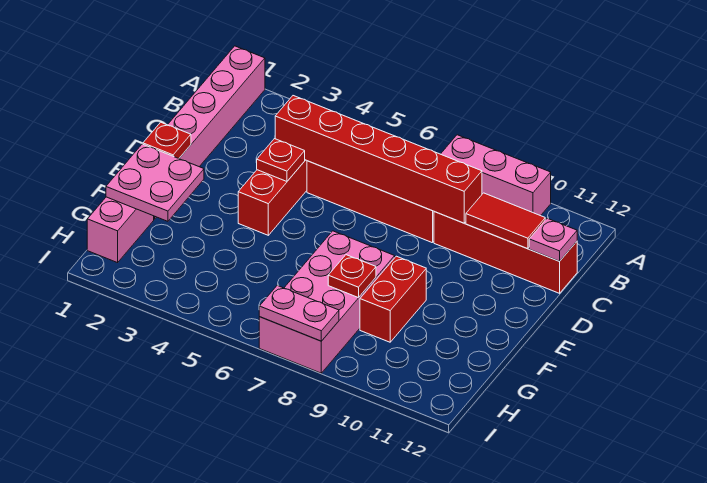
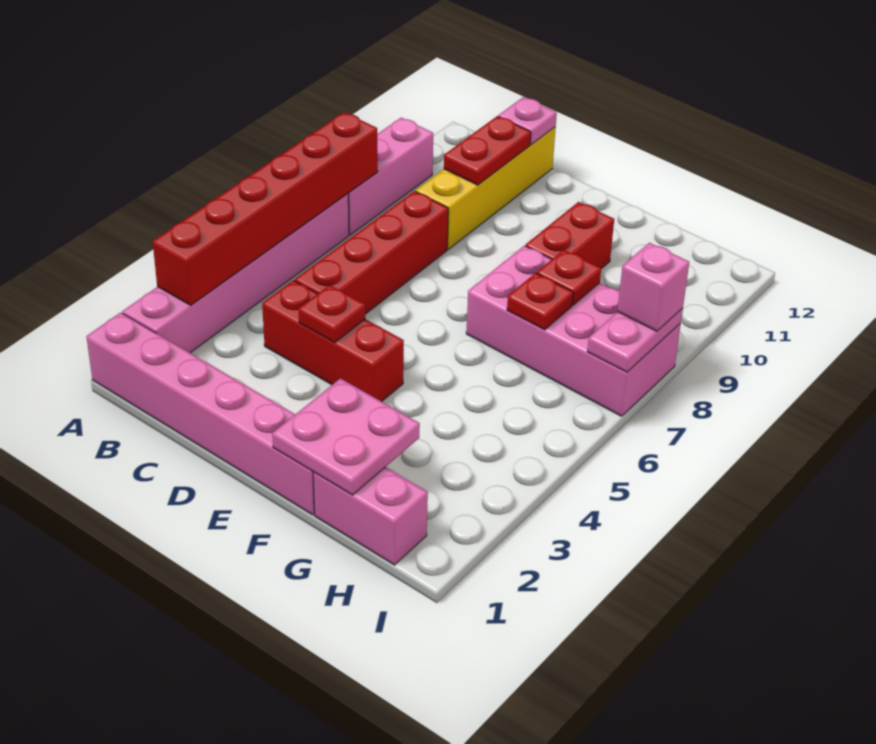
none -> pink brick A2:A7 level 1
red brick C4:C9 level 2 -> red brick A3:A8 level 2
red brick C9:C12 level 1 -> yellow brick C9:C12 level 1
red tile C10:C11 level 2 -> red plate C10:C11 level 2
red plate E1 level 2 -> red plate G7 level 2
red brick F9:G9 level 1 -> red brick F9:F10 level 1
none -> pink brick I8 level 3

